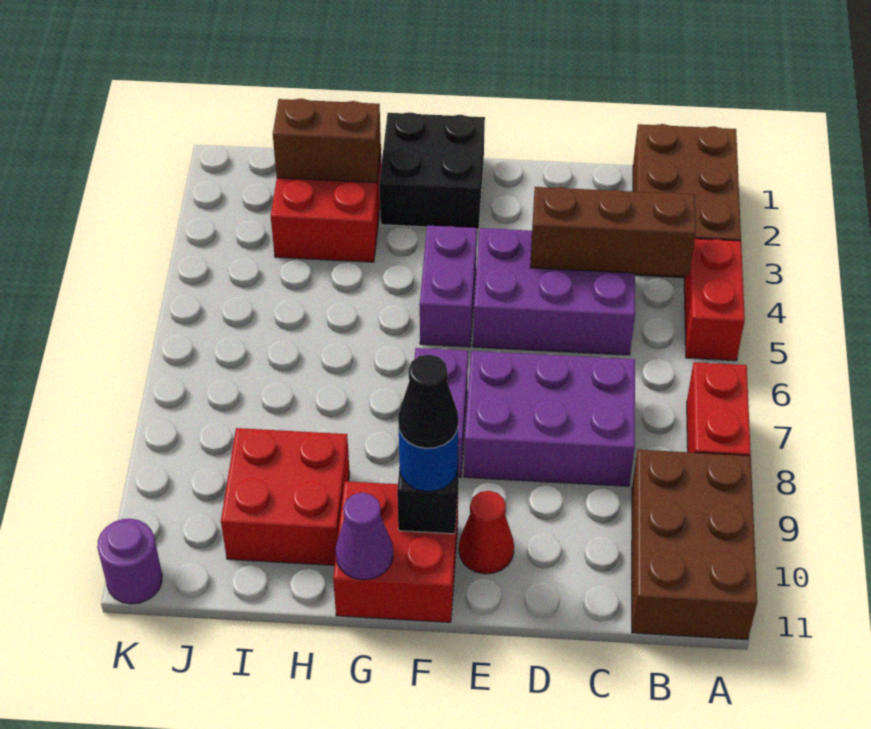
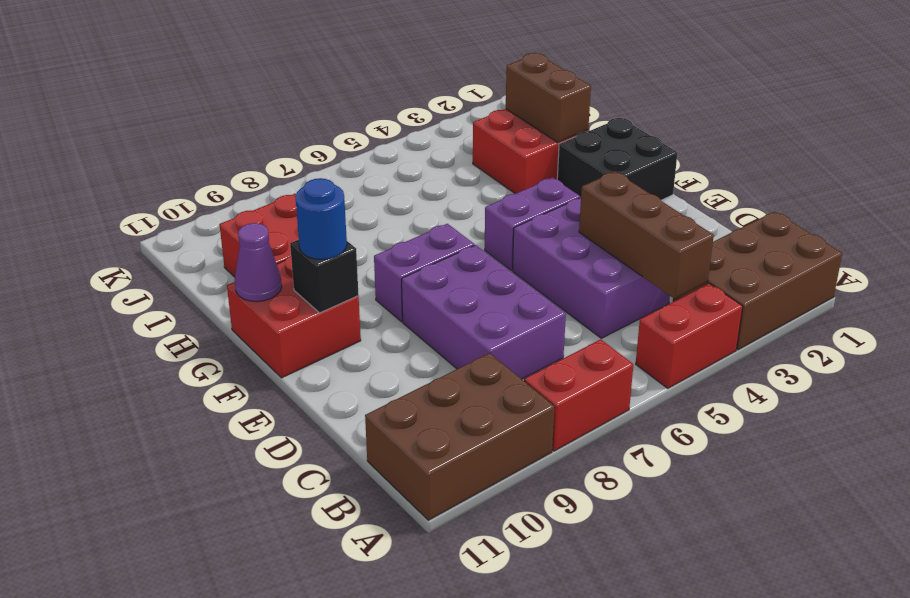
red cone E10 level 1 -> none
black cone F10 level 4 -> none
purple round brick K11 level 1 -> none

